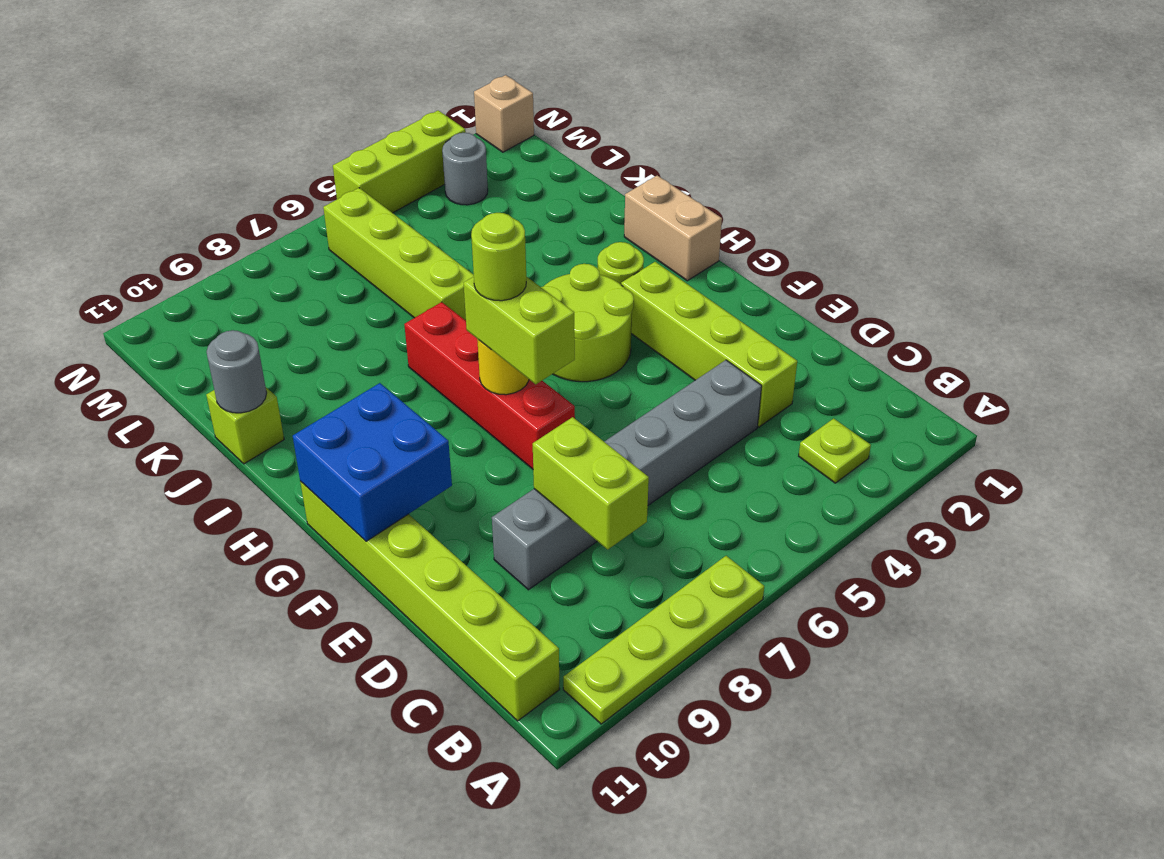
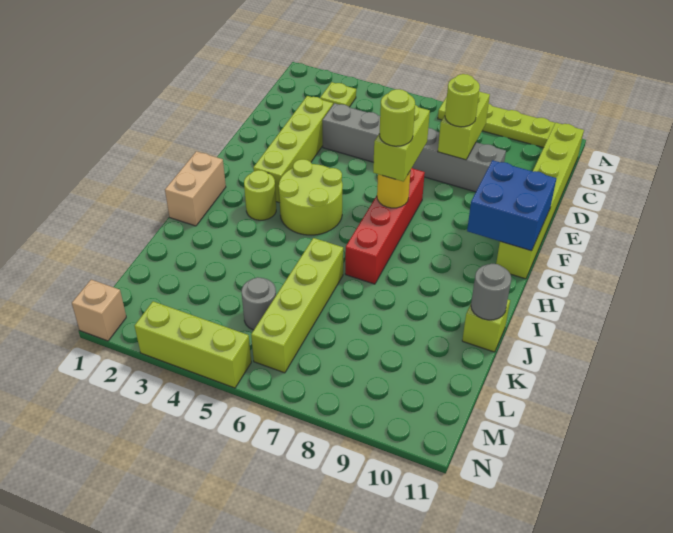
none -> lime round brick D8 level 3
grey round brick M3 level 1 -> grey round brick L5 level 1

